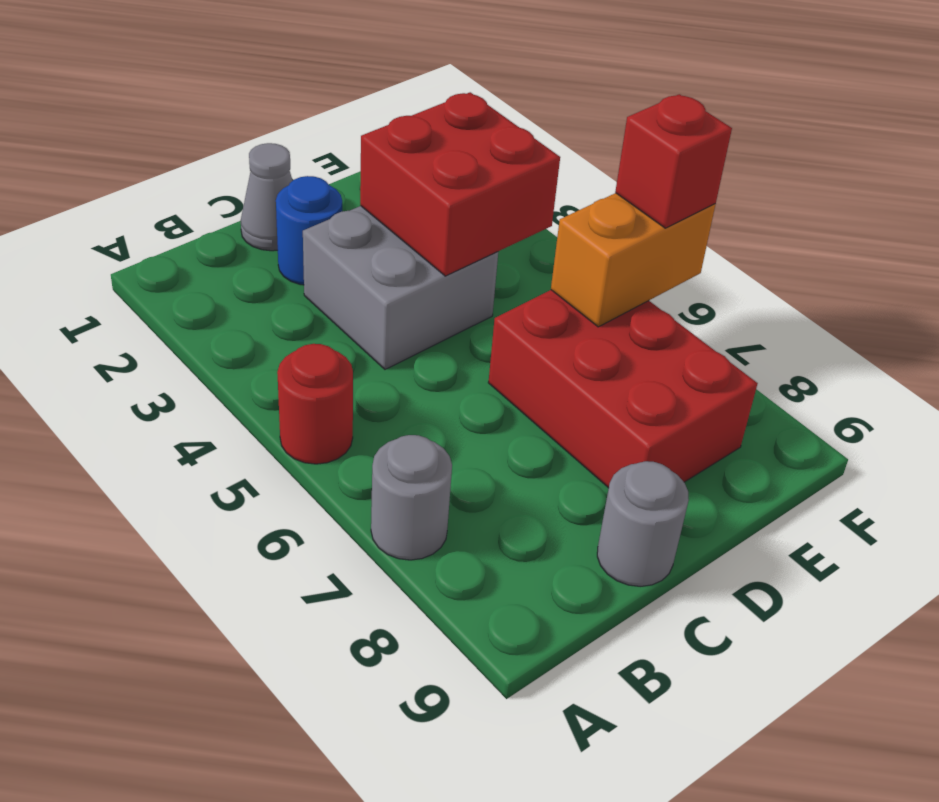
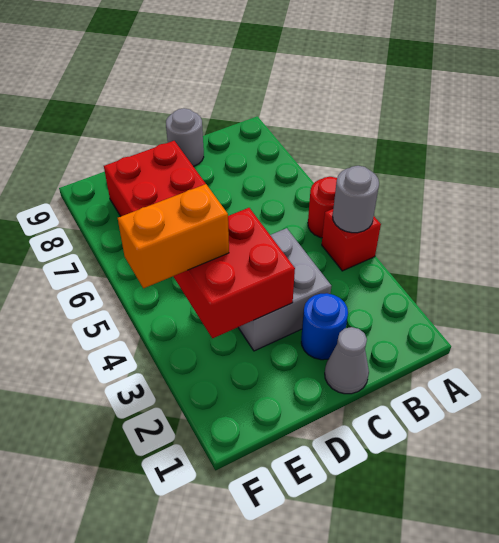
grey round brick A7 level 1 -> grey round brick A4 level 2
orange brick E6:F6 level 2 -> orange brick E4:F4 level 3
red brick F6 level 3 -> red brick A4 level 1

